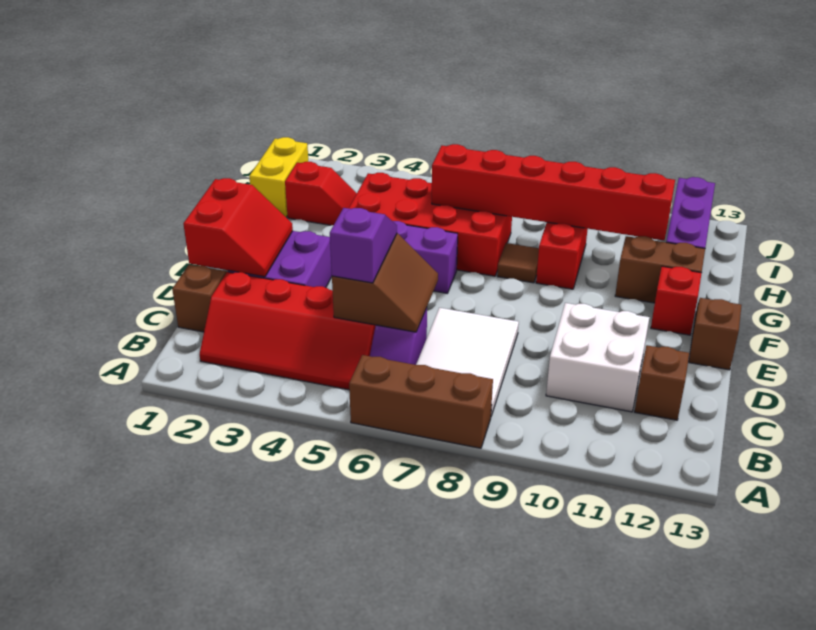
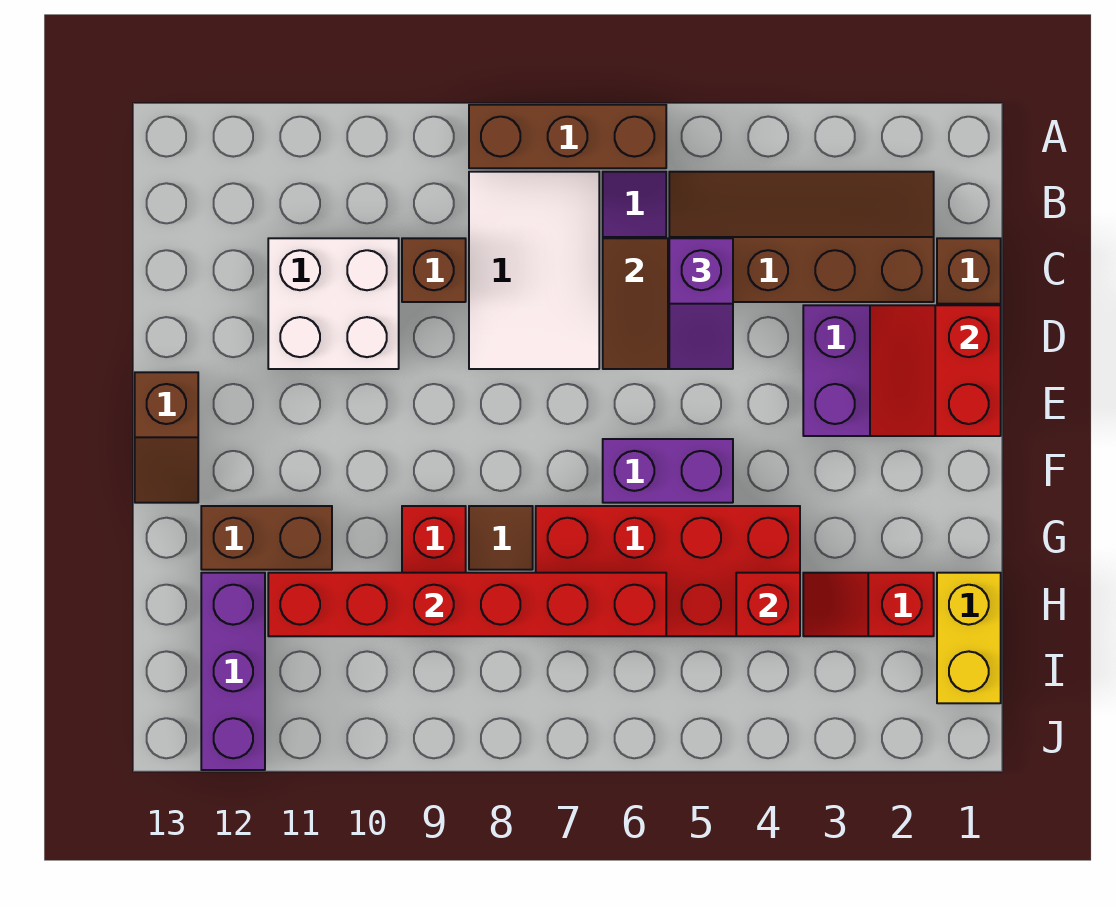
red slope B2:C5 level 1 top C -> brown slope B2:C5 level 1 top C
brown brick C12 level 1 -> brown brick C9 level 1
red brick F12 level 1 -> red brick H4 level 2

